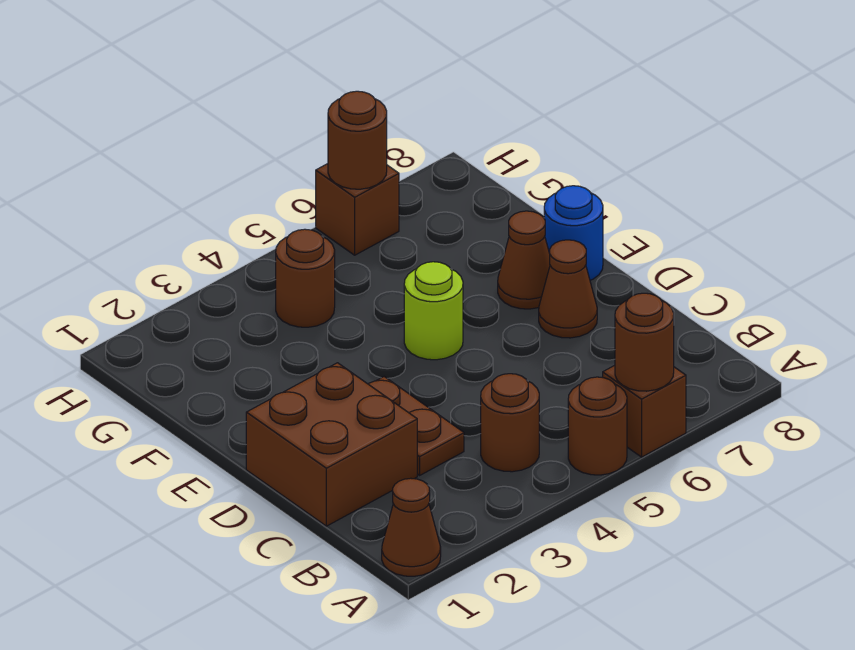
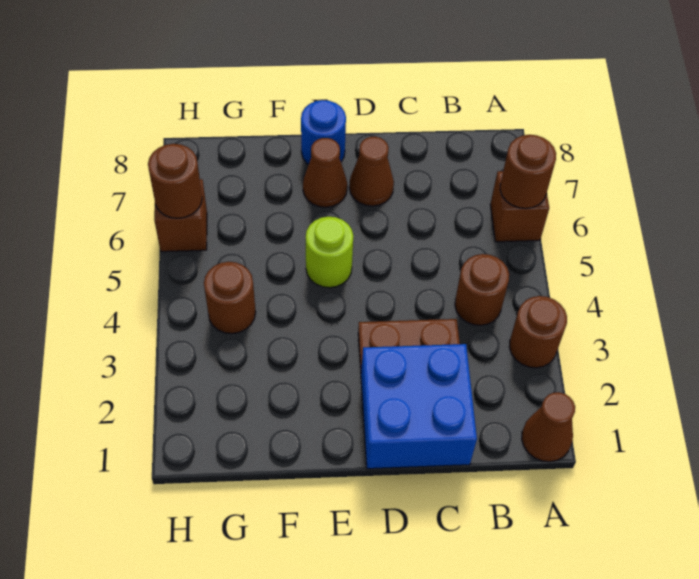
brown round brick A5 level 1 -> brown round brick A3 level 1
brown brick C1:D2 level 1 -> blue brick C1:D2 level 1

